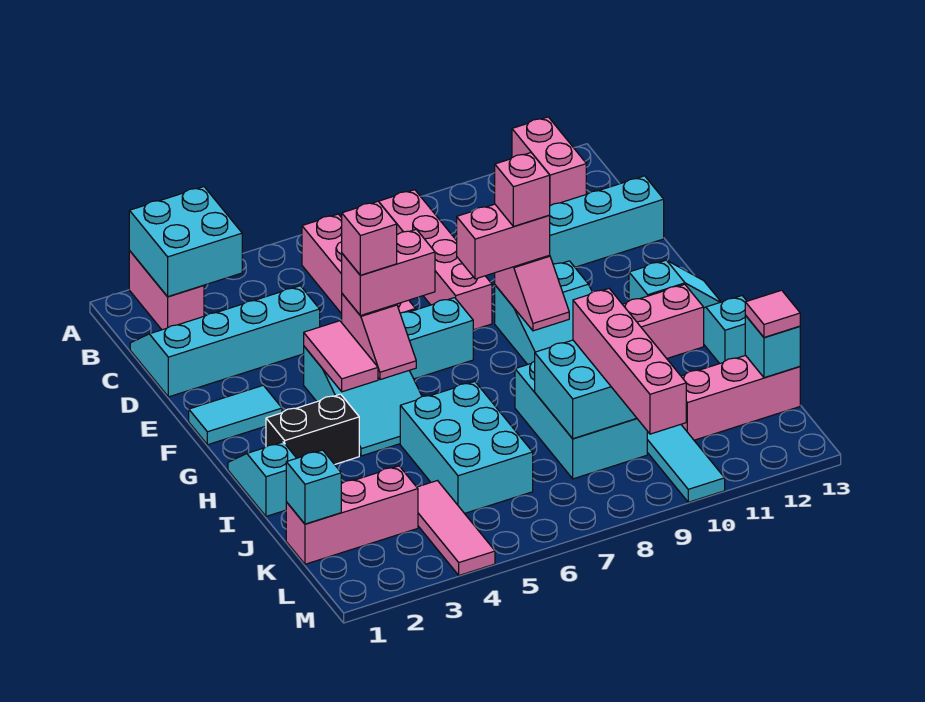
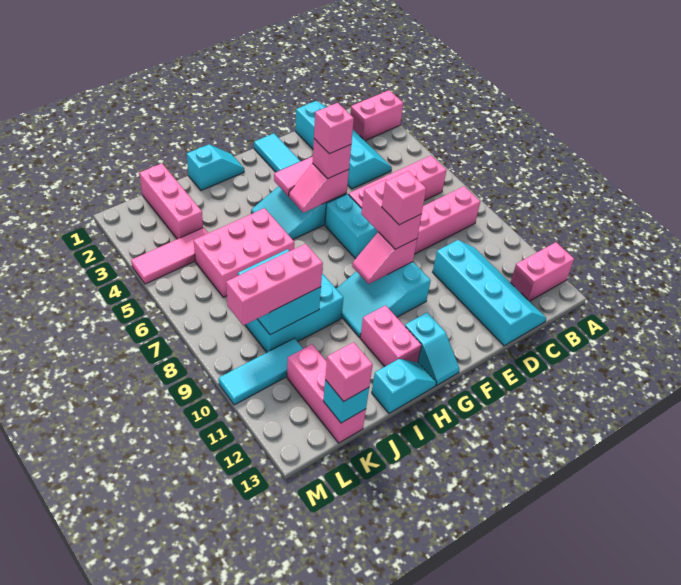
cyan brick A2:B3 level 2 -> none
pink brick F5:F6 level 3 -> pink brick F5 level 3
black brick H2:H3 level 1 -> none
cyan brick I5:K6 level 1 -> pink brick I5:K6 level 1
pink brick J9:M9 level 3 -> pink brick J9:L9 level 3
cyan brick K1 level 2 -> none
pink tile K13 level 3 -> pink brick K13 level 3

